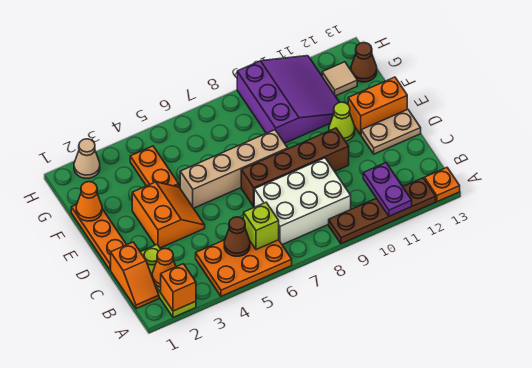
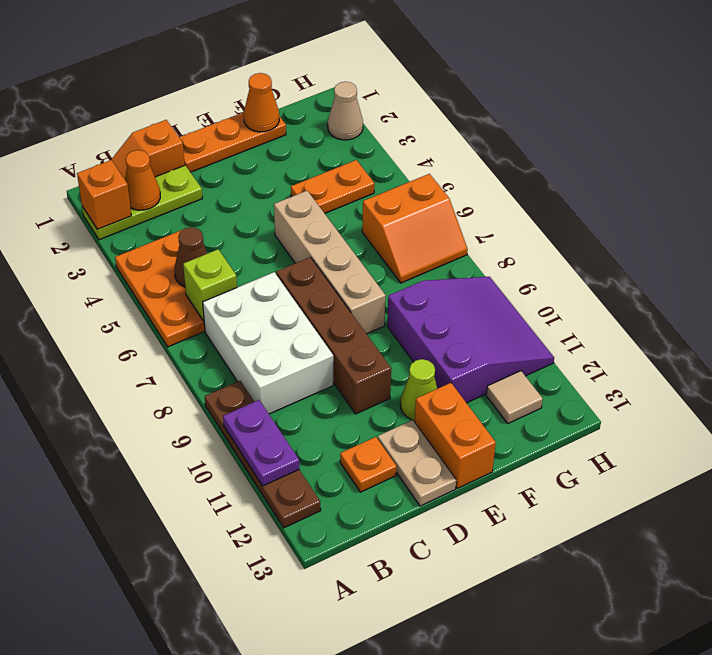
purple plate A11:B11 level 2 -> purple plate A10:A11 level 2
orange plate A13 level 1 -> orange plate C12 level 1
orange slope D3:E4 level 1 top 3 -> orange slope G6:H7 level 1 top 6
purple slope F9:H11 level 1 top 9 -> purple slope F9:H11 level 1 top F
brown cone G13 level 1 -> none

